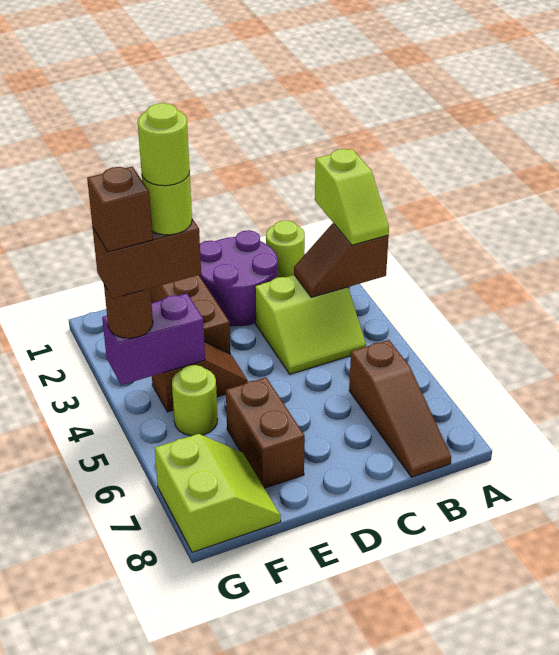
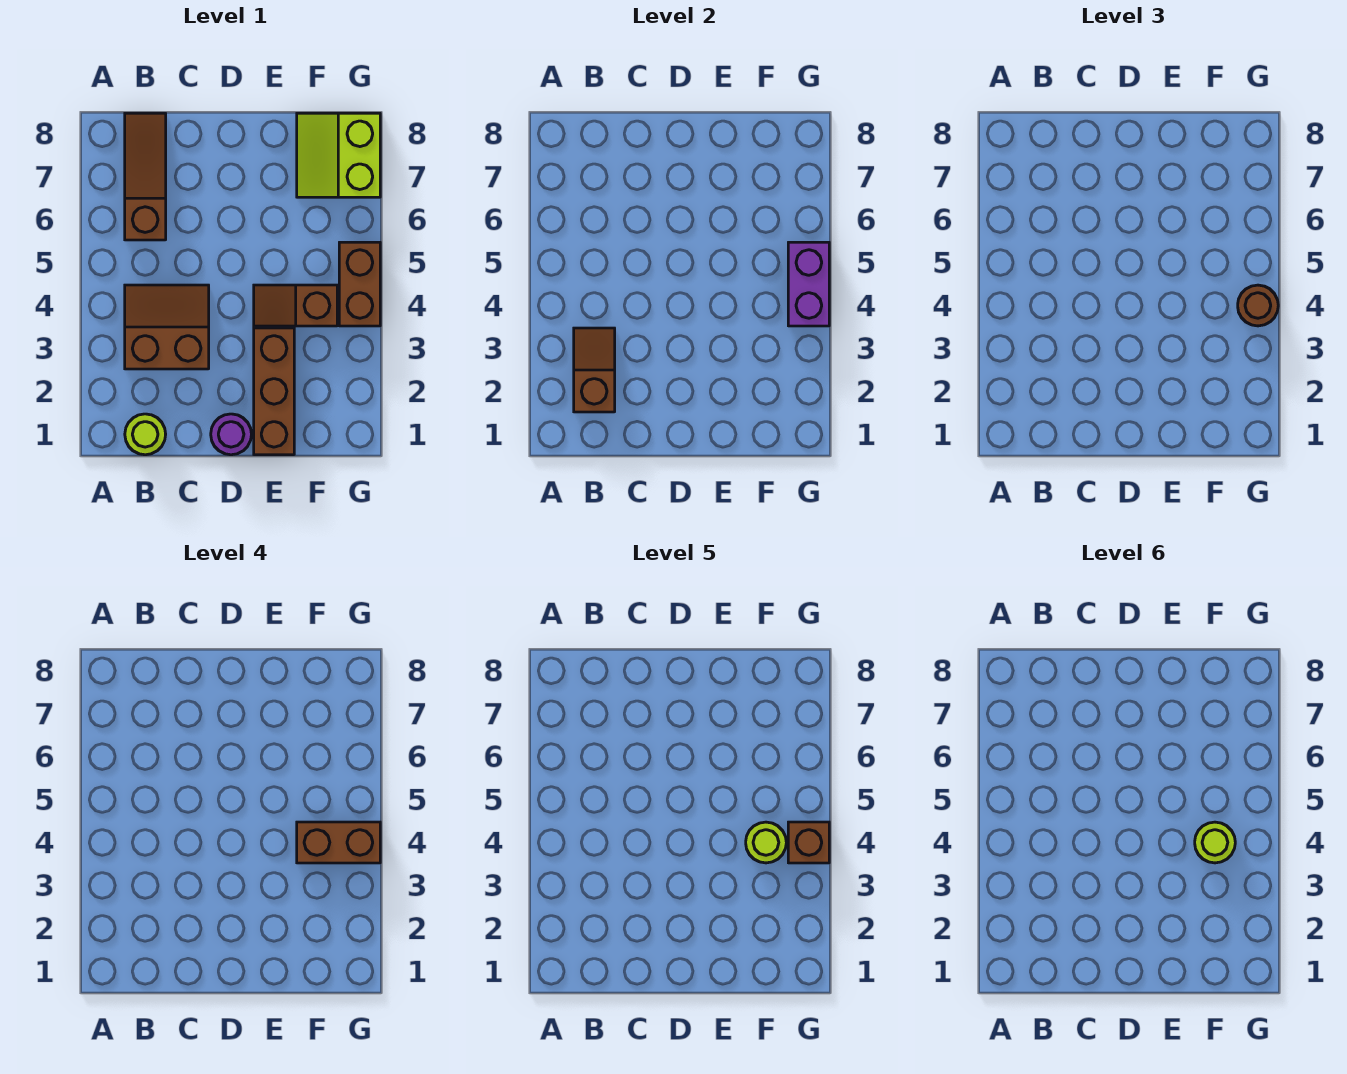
lime slope A2:A3 level 3 top 2 -> none
brown slope A3:B3 level 2 top A -> brown slope B2:B3 level 2 top 2
lime slope B3:C4 level 1 top 3 -> brown slope B3:C4 level 1 top 3
purple round brick C1:D2 level 1 -> purple round brick D1 level 1
brown brick E6:E7 level 1 -> brown brick G4:G5 level 1
purple brick F4:G4 level 2 -> purple brick G4:G5 level 2
lime round brick F5 level 1 -> none

